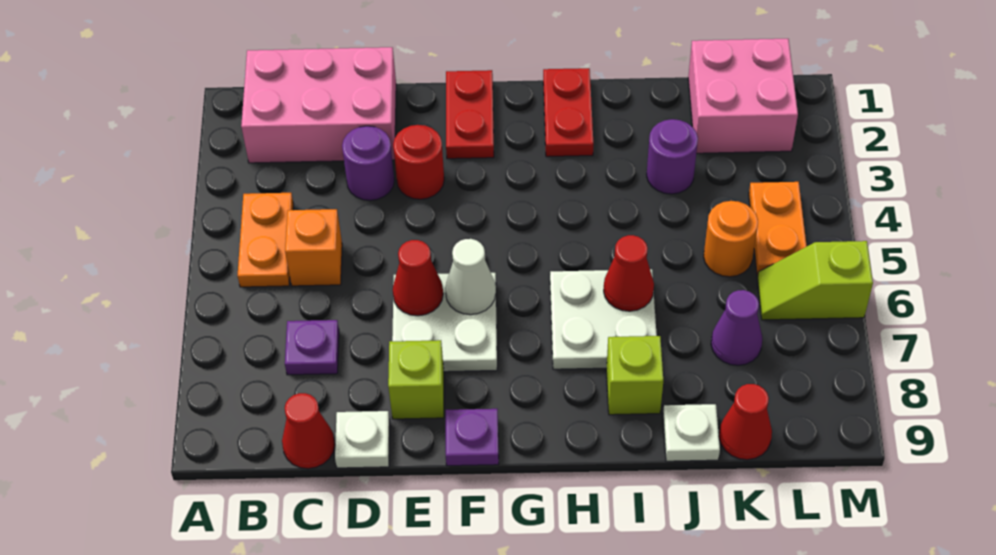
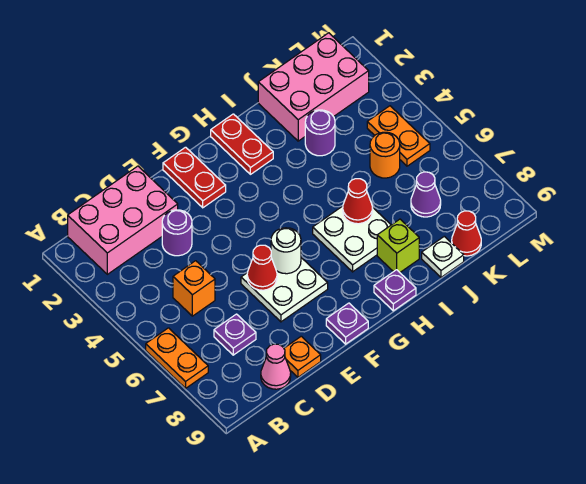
orange plate B4:B5 level 1 -> orange plate A6:A7 level 1
red cone C9 level 1 -> pink cone C9 level 1
white plate D9 level 1 -> orange plate D9 level 1
red round brick E3 level 1 -> none
lime brick E8 level 1 -> none
white cone F6 level 2 -> white round brick F6 level 2
none -> purple plate H9 level 1
pink brick K1:L2 level 1 -> pink brick J1:L2 level 1
lime slope L6:M6 level 1 top M -> none

